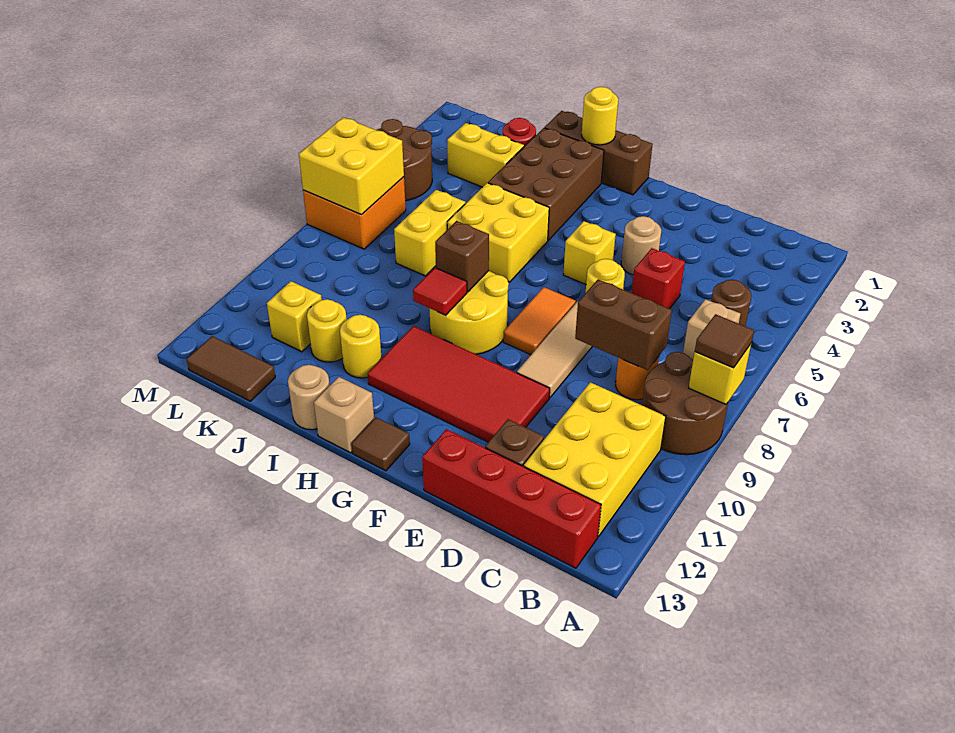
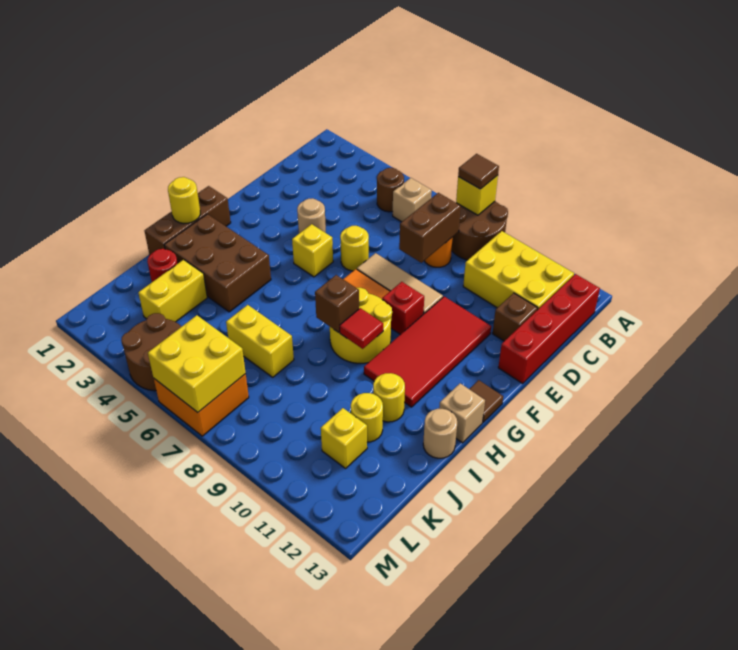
red brick D5 level 1 -> red brick F9 level 1
yellow brick H5:I6 level 1 -> none
brown tile K13:L13 level 1 -> none

